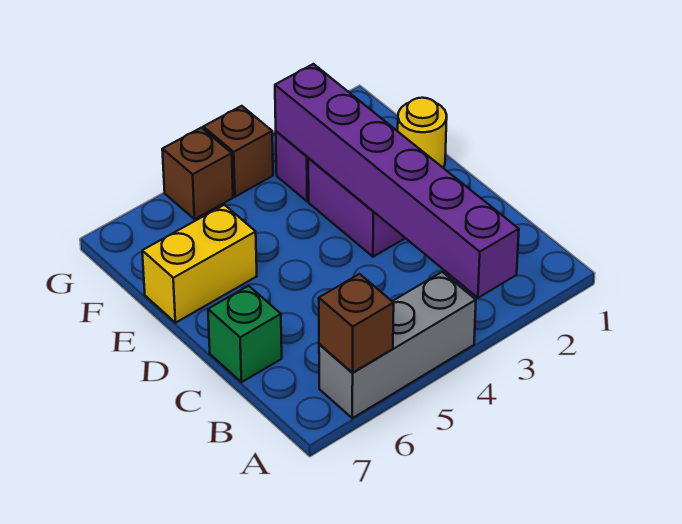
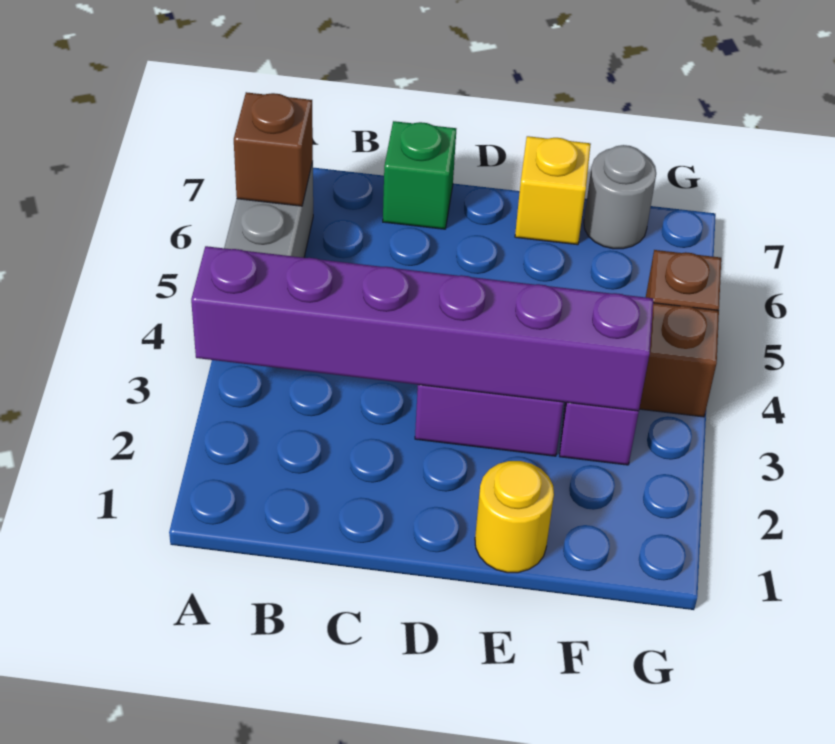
yellow brick E6:E7 level 1 -> yellow brick E7 level 1
none -> grey round brick F7 level 1

